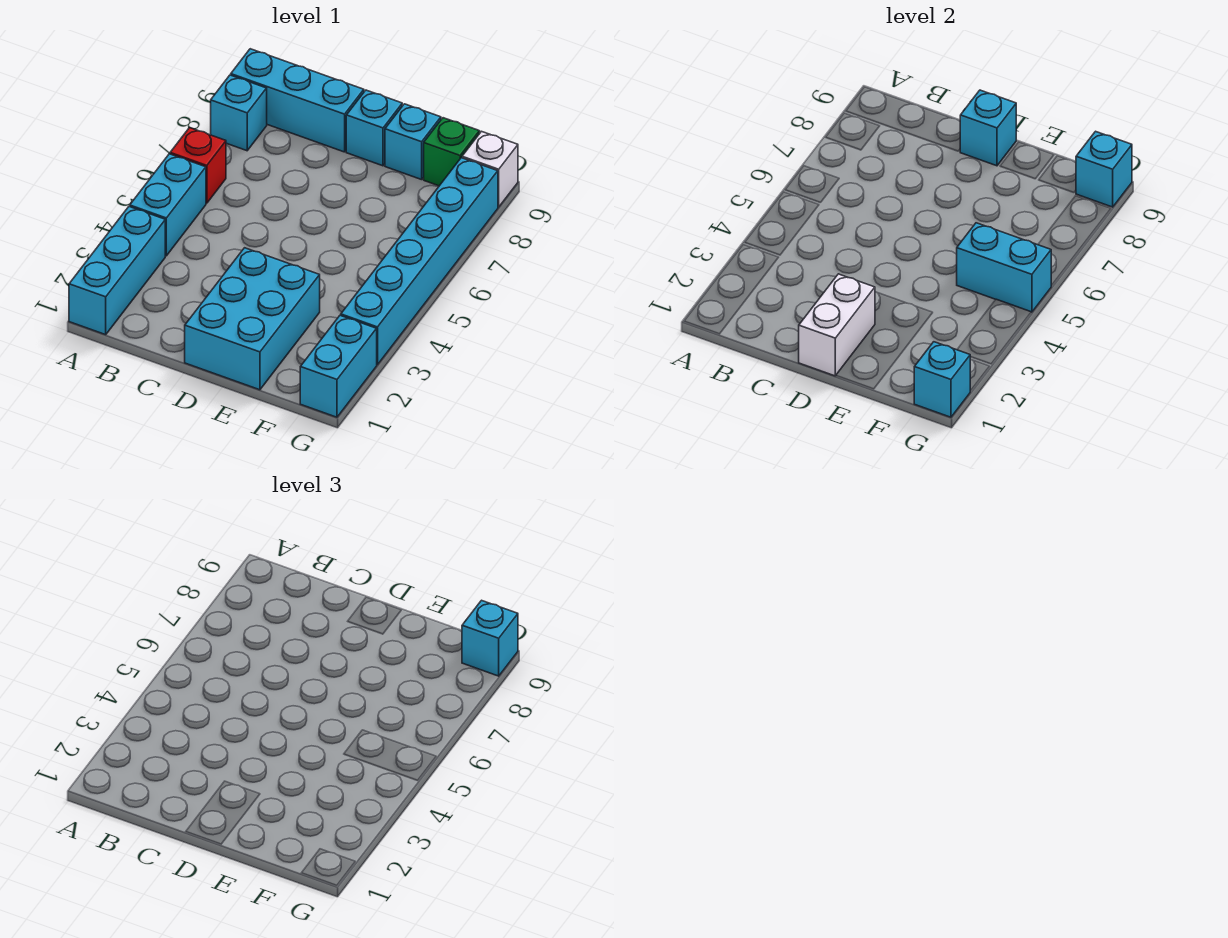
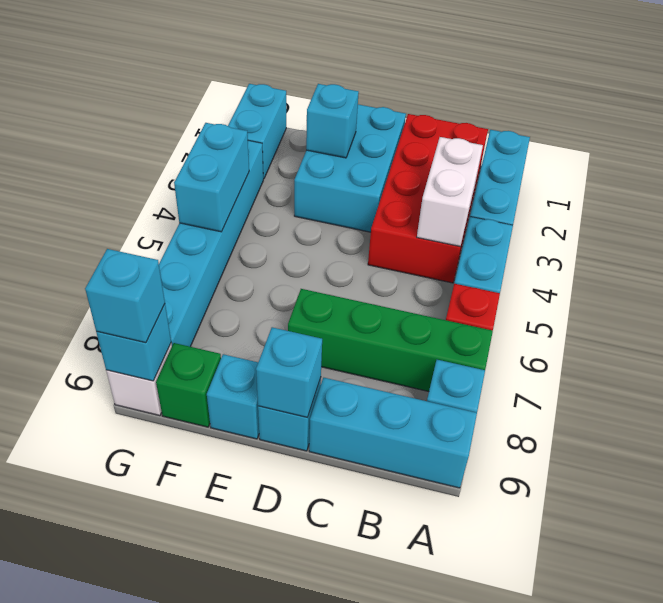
none -> green brick A7:D7 level 1
none -> red brick B1:C4 level 1
white brick D1:D2 level 2 -> white brick B3:B4 level 2
cyan brick F5:G5 level 2 -> cyan brick G4:G5 level 2
cyan brick G1 level 2 -> cyan brick E2 level 2

